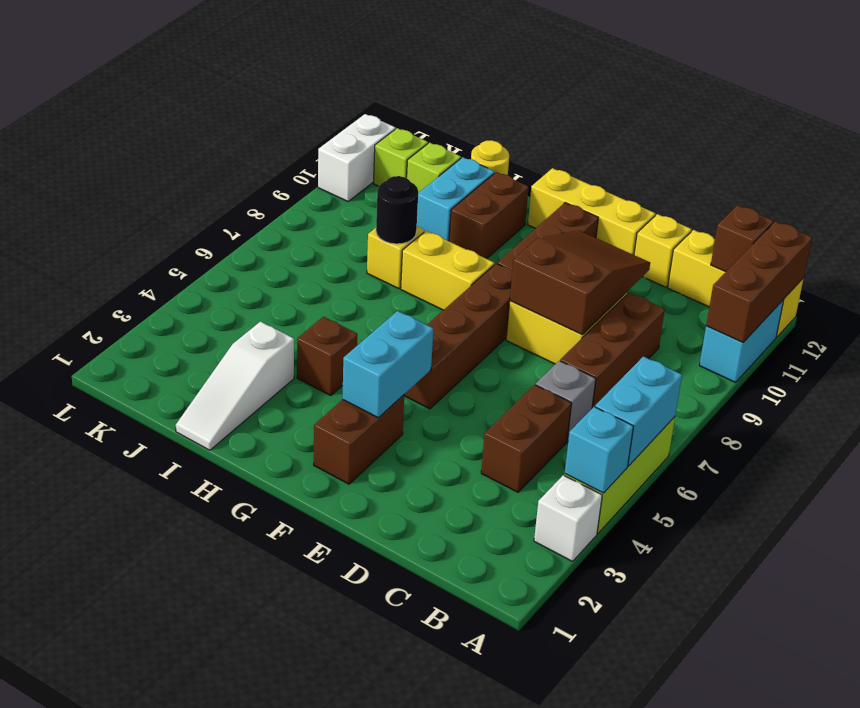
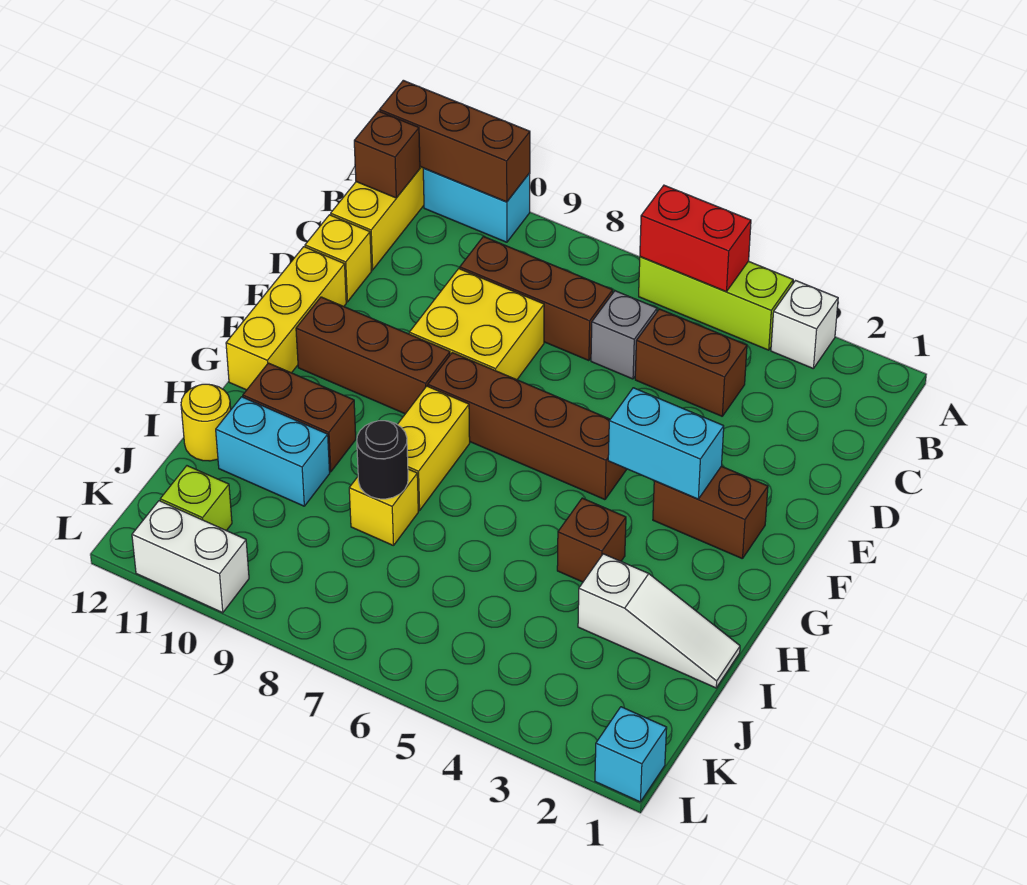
cyan brick A4 level 2 -> cyan brick L1 level 1
cyan brick A5:A6 level 2 -> red brick A5:A6 level 2
brown slope D8:E10 level 2 top 8 -> none
lime brick J11 level 1 -> none

